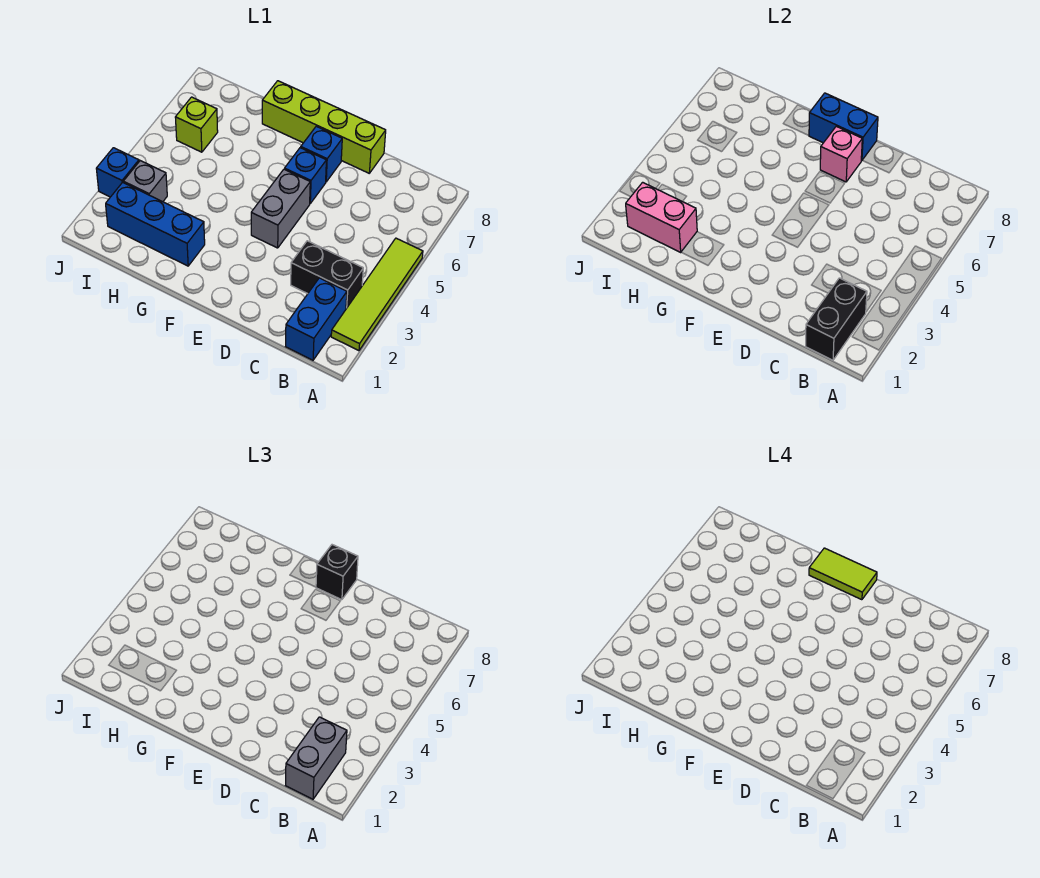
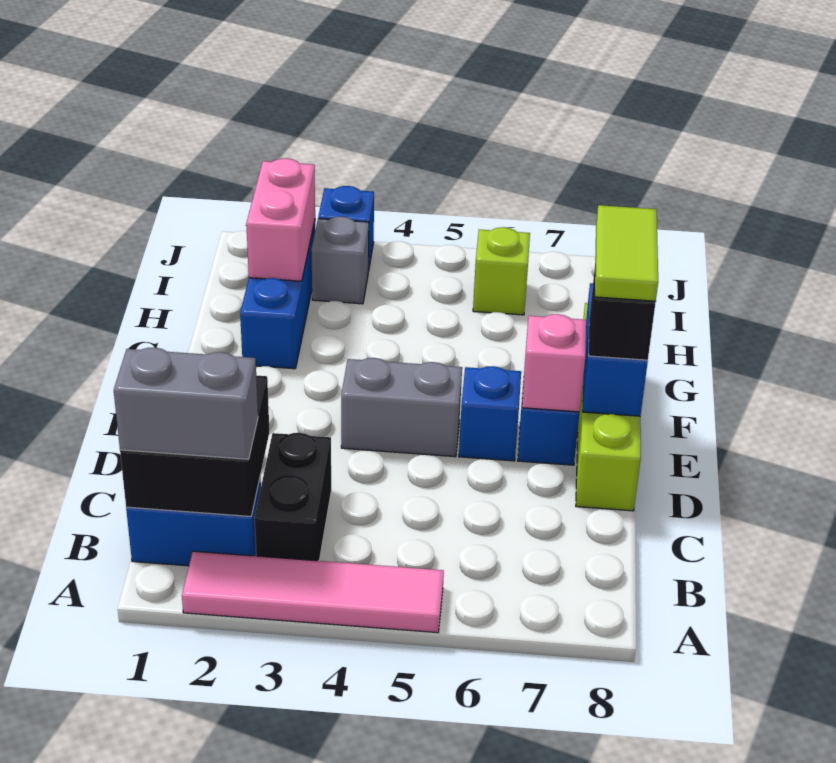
lime tile A2:A5 level 1 -> pink tile A2:A5 level 1
black brick B1:B2 level 2 -> black brick B1:C2 level 2

